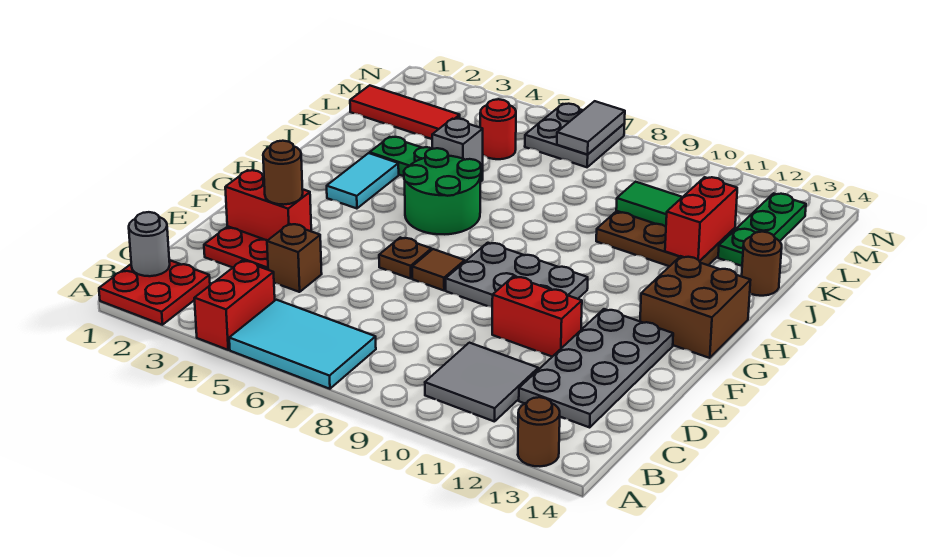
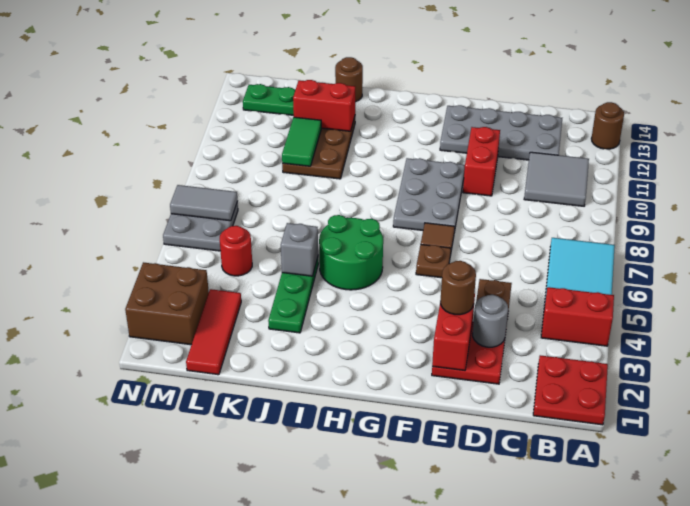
grey round brick B1 level 2 -> grey round brick D3 level 2
brown brick G13:H14 level 1 -> brown brick M2:N3 level 1
cyan tile H3:I3 level 1 -> none

